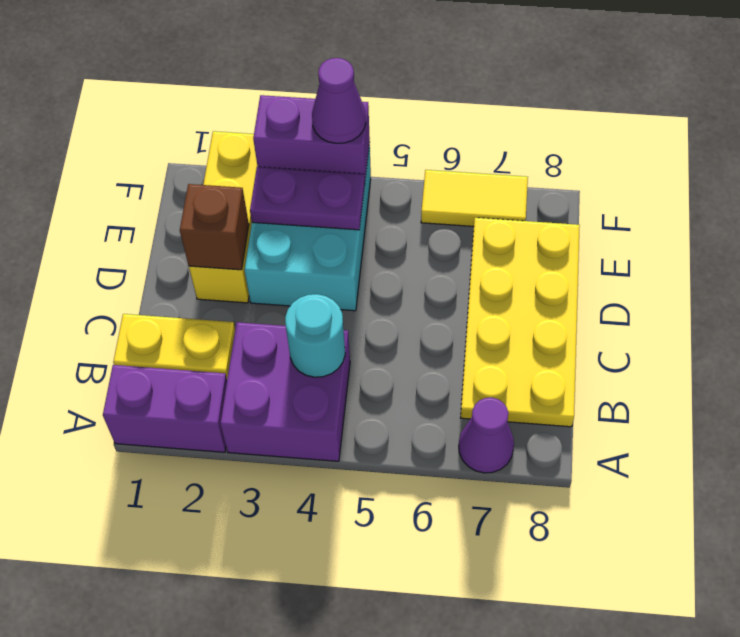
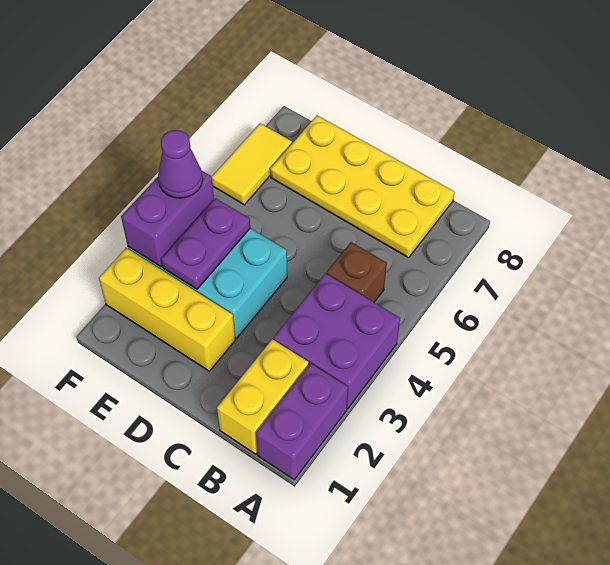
purple cone A7 level 1 -> none
cyan round brick B4 level 2 -> none
brown brick D2 level 2 -> brown brick B5 level 1

